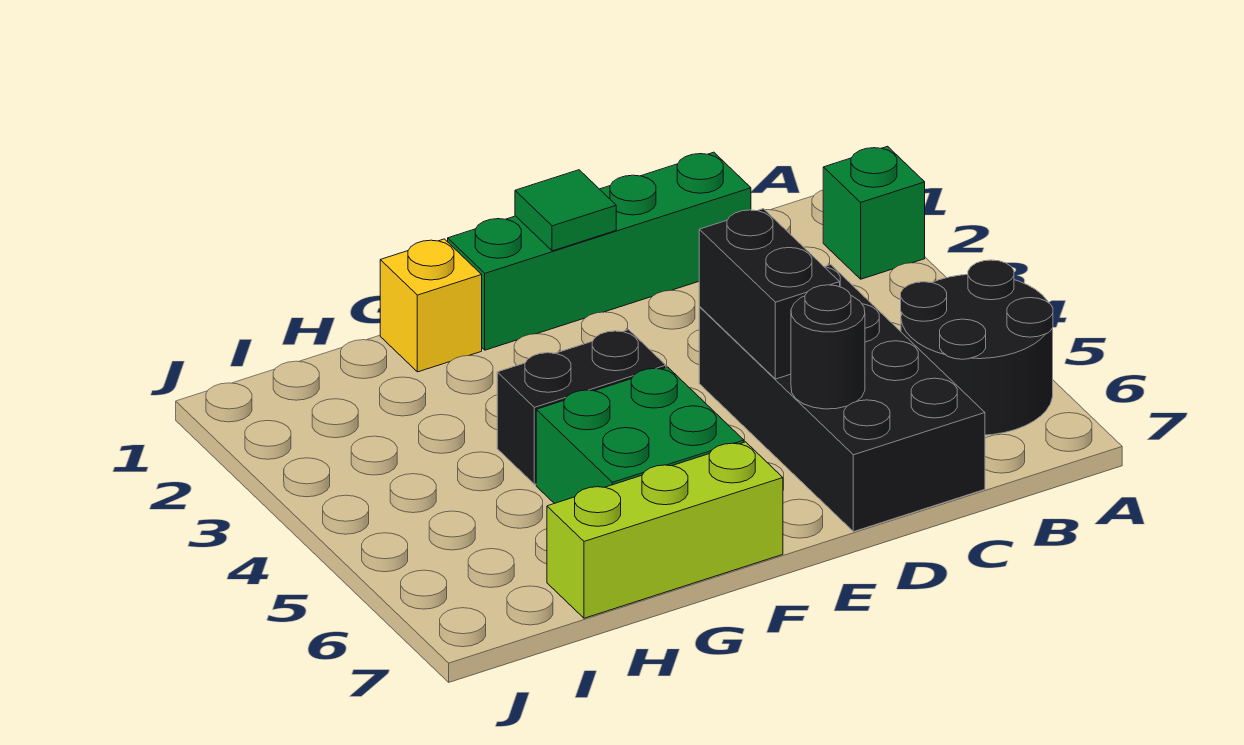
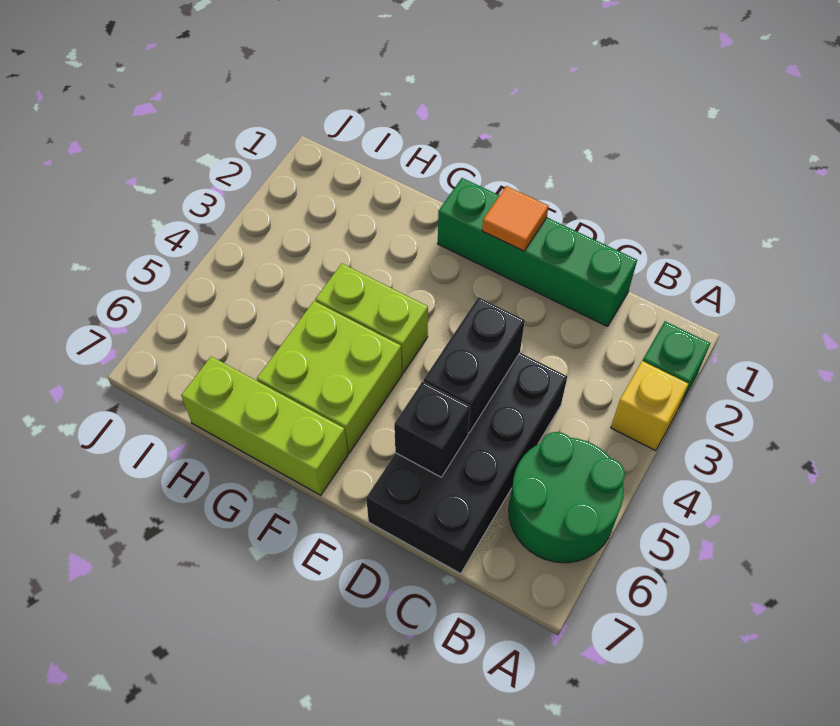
black round brick A5:B6 level 1 -> green round brick A5:B6 level 1
black round brick D6 level 2 -> black brick D6 level 2
green tile E1 level 2 -> orange tile E1 level 2
black brick F4:G4 level 1 -> lime brick F4:G4 level 1
green brick F5:G6 level 1 -> lime brick F5:G6 level 1
yellow brick G1 level 1 -> yellow brick A3 level 1

